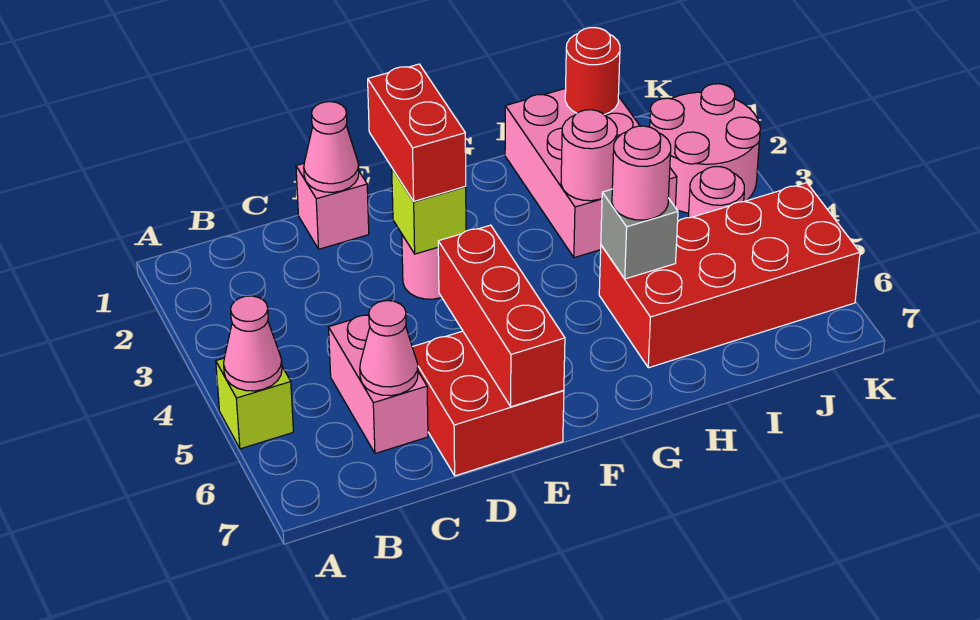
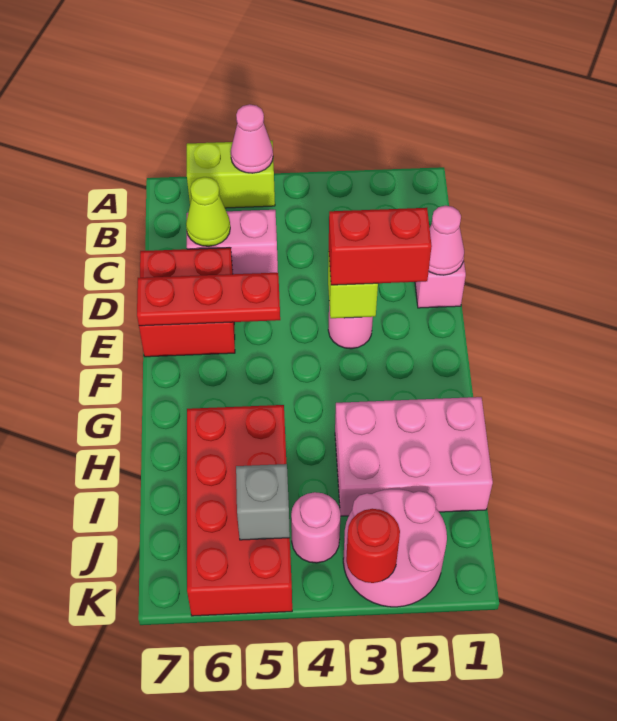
lime brick A5 level 1 -> lime brick A5:A6 level 1
pink cone C6 level 2 -> lime cone C6 level 2
red brick E5:E7 level 2 -> red plate E5:E7 level 2
pink round brick H3 level 2 -> none
grey brick H5 level 2 -> grey brick J5 level 2
pink round brick H5 level 3 -> none
red round brick I1 level 2 -> red round brick K3 level 2

